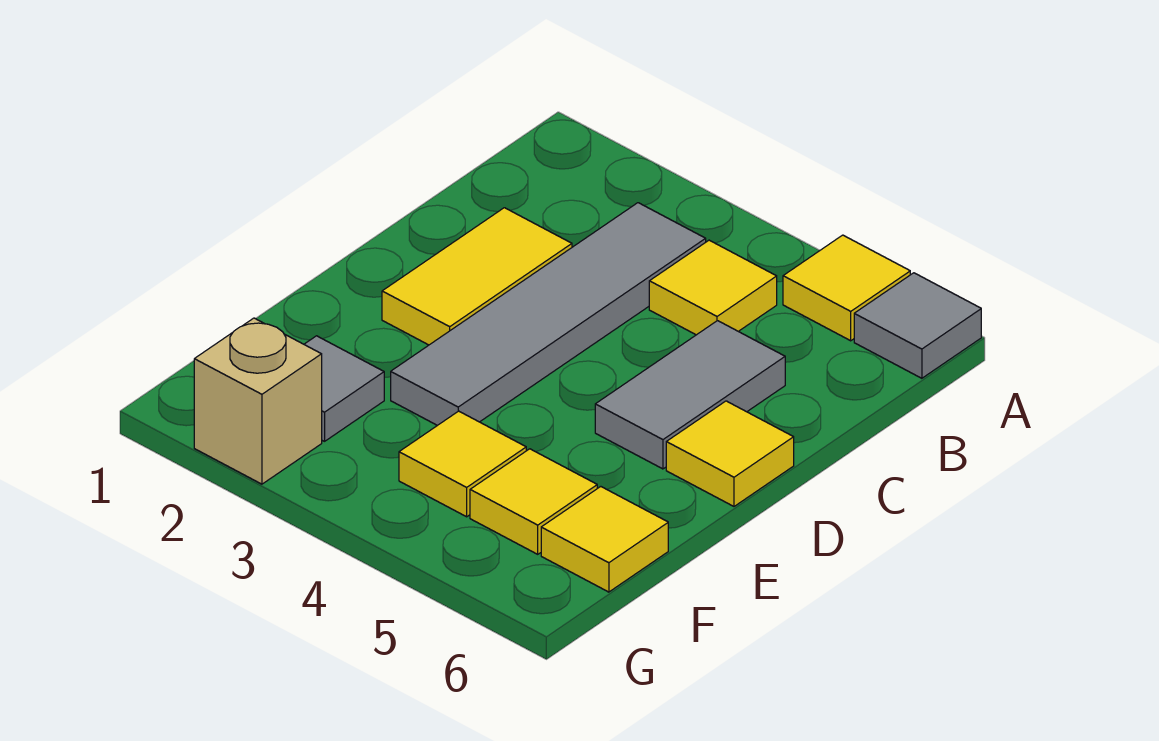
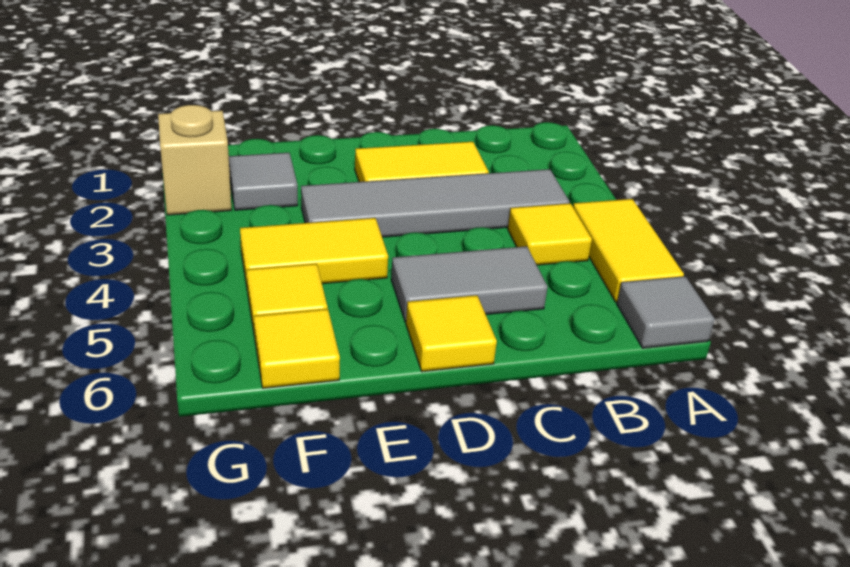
yellow tile A5 level 1 -> yellow tile A4:A5 level 1
yellow tile F4 level 1 -> yellow tile E4:F4 level 1

